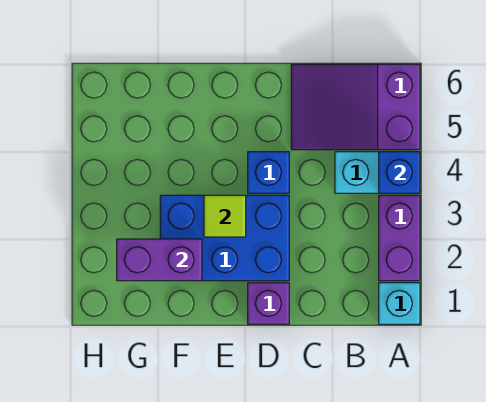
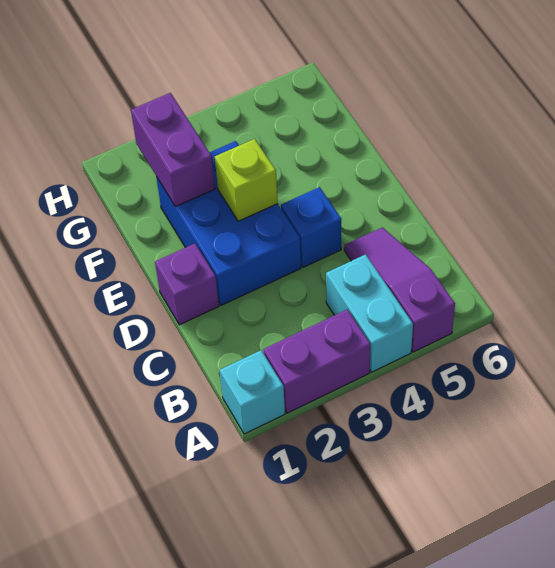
blue brick A4 level 2 -> none
purple slope A5:C6 level 1 top A -> purple slope A5:C5 level 1 top A
lime tile E3 level 2 -> lime brick E3 level 2

